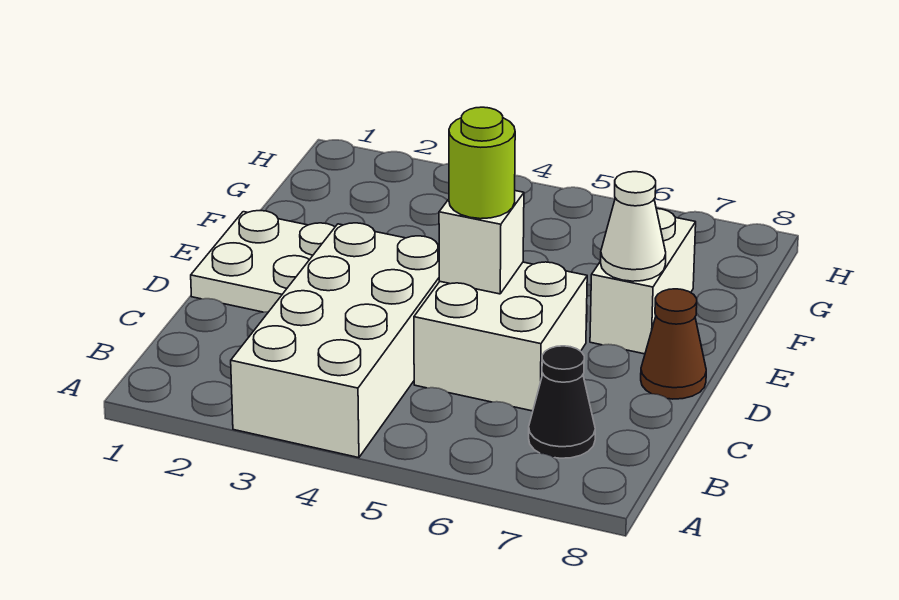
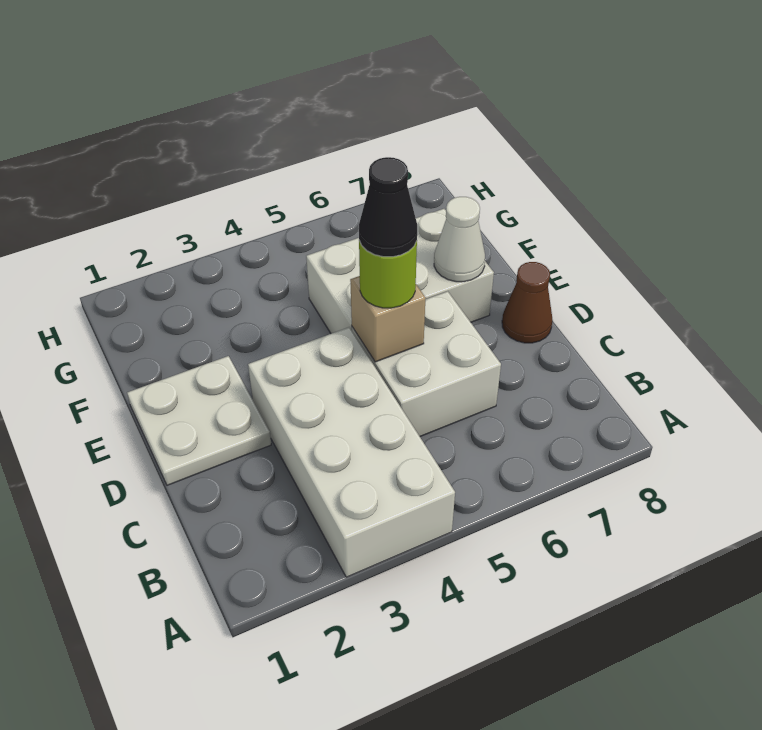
black cone B7 level 1 -> black cone D5 level 4
white brick D5 level 2 -> tan brick D5 level 2
white brick E7:F7 level 1 -> white brick E5:F7 level 1

